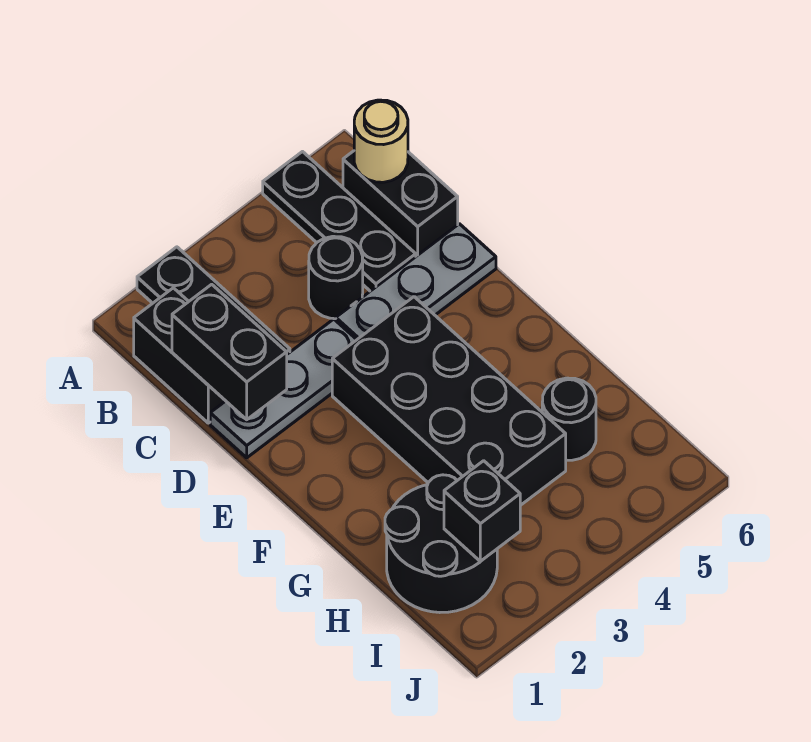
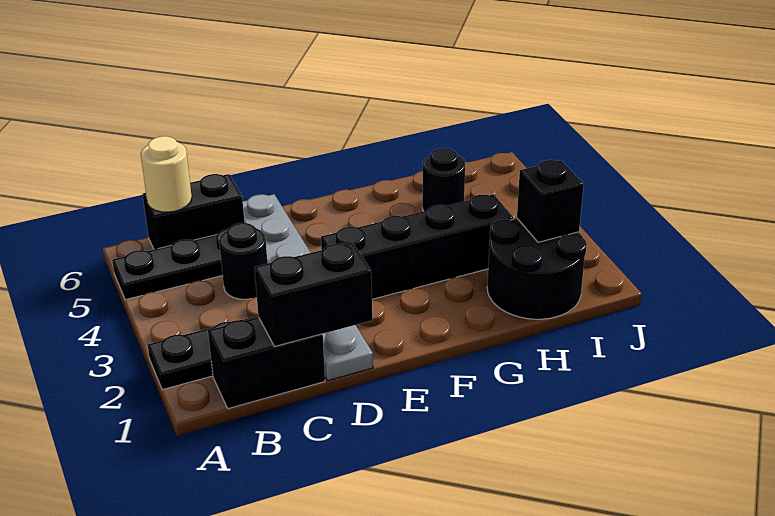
black brick E3:H4 level 1 -> black brick E3:H3 level 1

